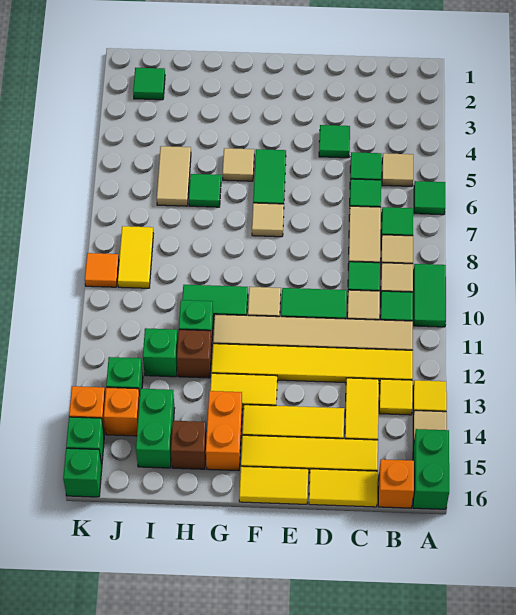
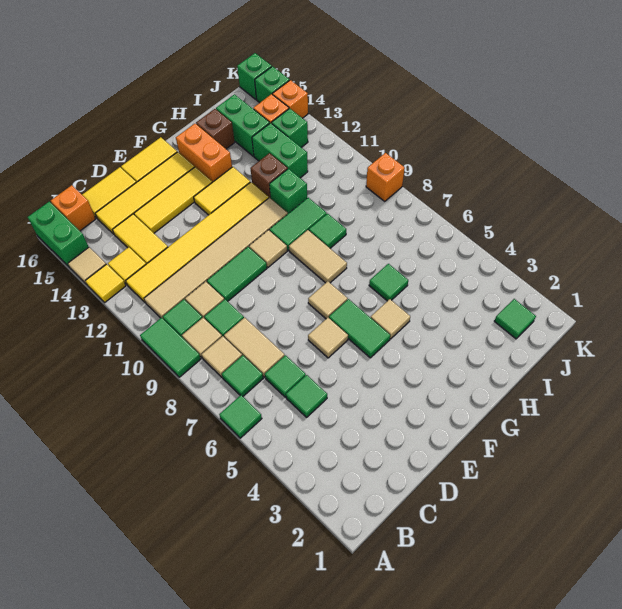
tan tile B5 level 1 -> tan tile E6 level 1
green tile D4 level 1 -> green tile H9 level 1
tan tile I5:I6 level 1 -> tan tile G8:G9 level 1
green brick I12 level 1 -> green brick I12:I13 level 1
yellow tile J8:J9 level 1 -> none
orange tile K9 level 1 -> orange brick K9 level 1

